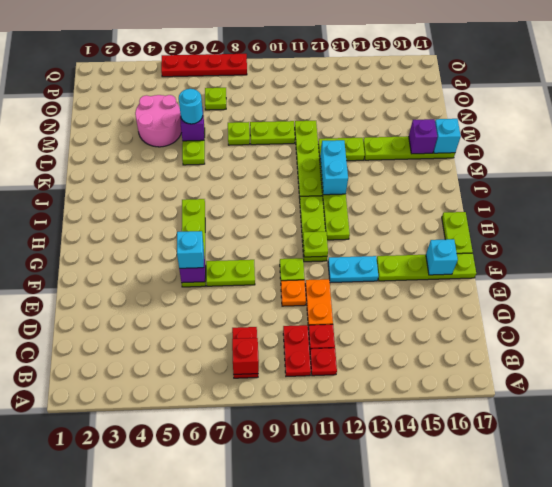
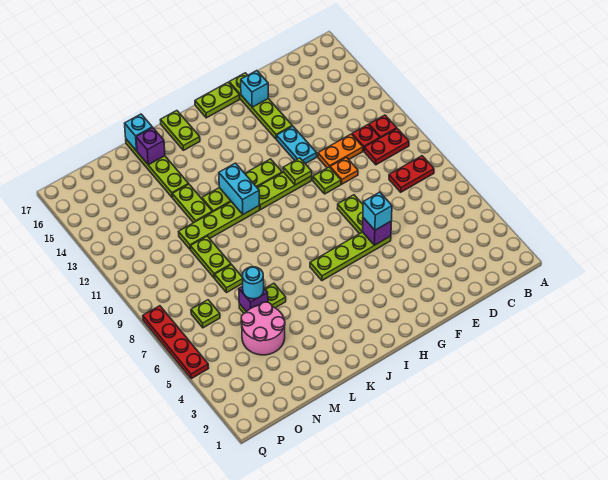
red brick B8 level 2 -> none
cyan brick J12:K12 level 2 -> cyan brick J11:J12 level 2
none -> lime plate J16:J17 level 1

